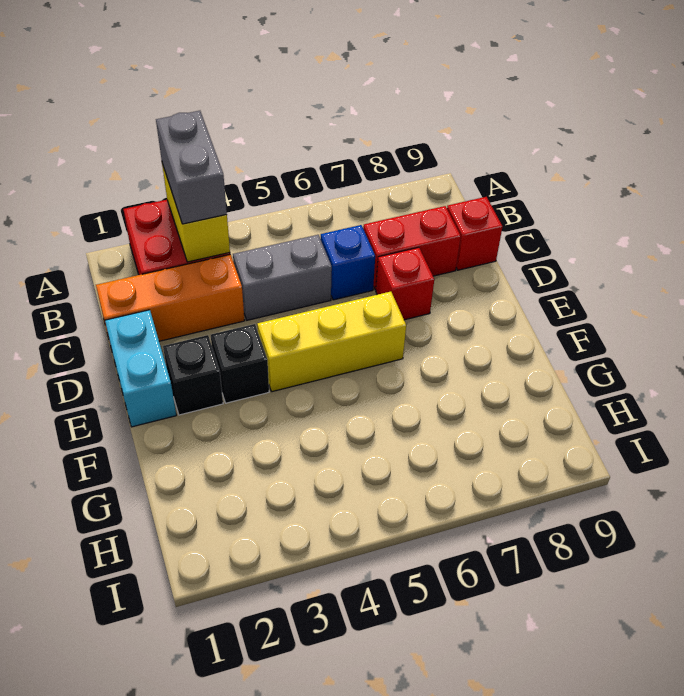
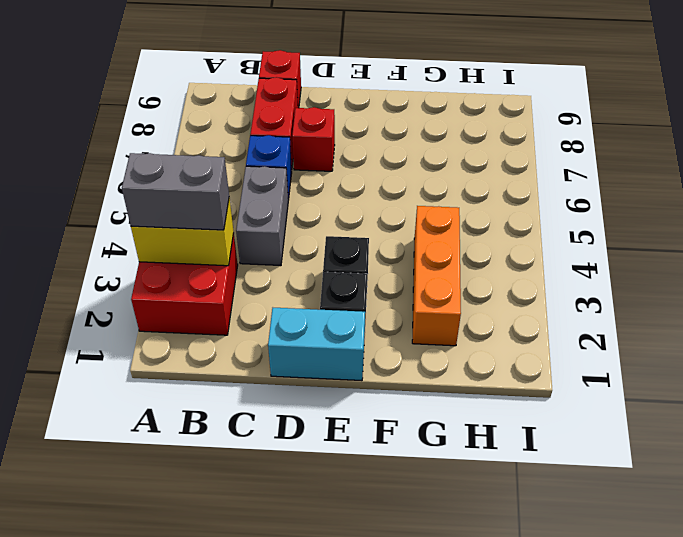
orange brick C1:C3 level 1 -> orange brick G2:G4 level 1
yellow brick E4:E6 level 1 -> none

